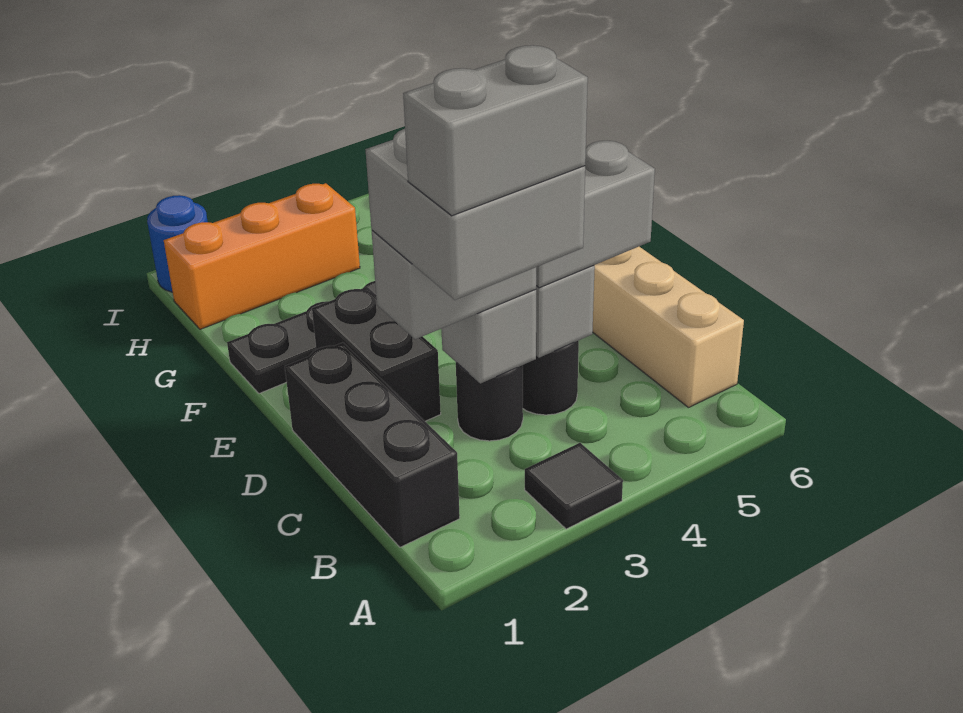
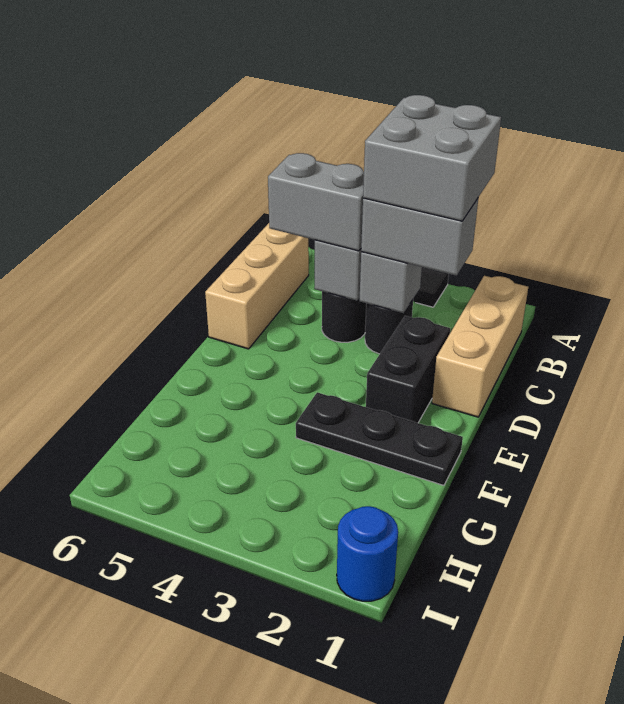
black brick B1:D1 level 1 -> tan brick B1:D1 level 1
grey brick B2:B3 level 5 -> none
orange brick H1:H3 level 1 -> none

